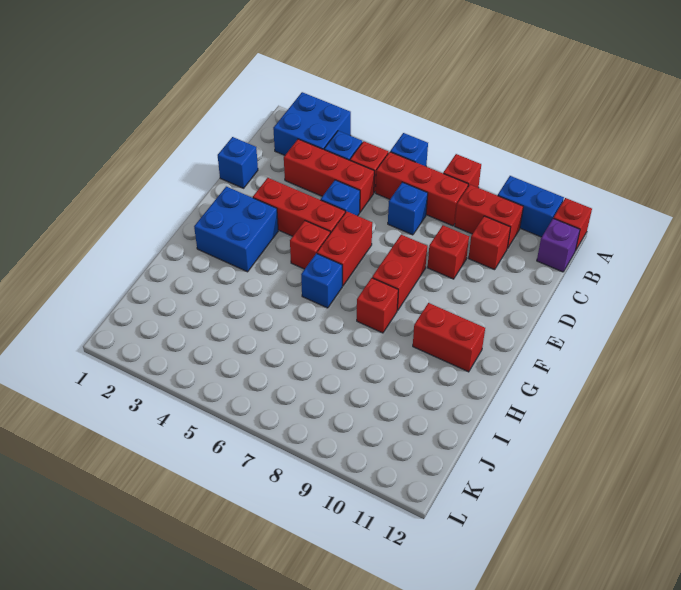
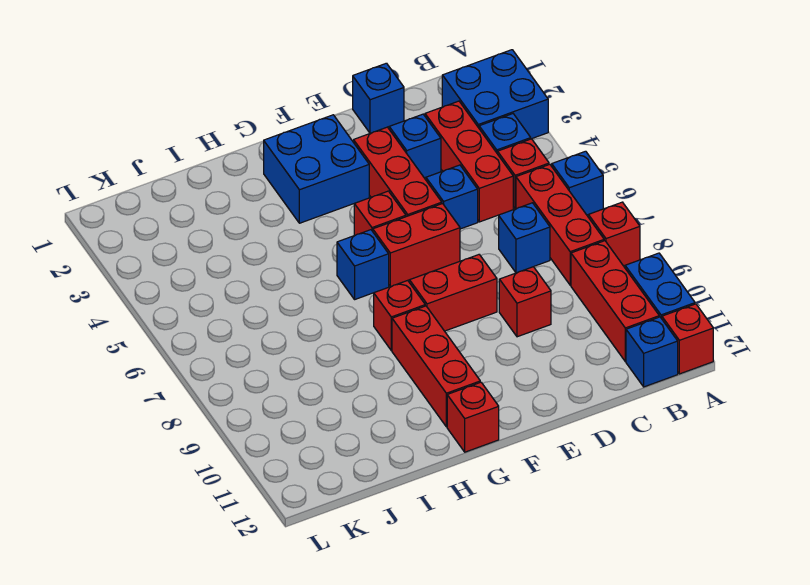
red brick B9:B10 level 1 -> red brick B9:B11 level 1
purple brick B12 level 1 -> blue brick B12 level 1
red brick C10 level 1 -> red brick G12 level 1
none -> blue brick D3 level 1
red brick G10:G11 level 1 -> red brick G9:G11 level 1

